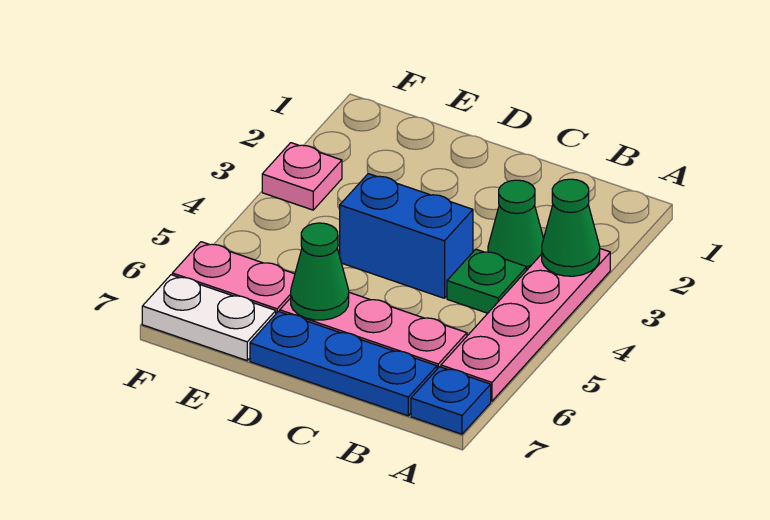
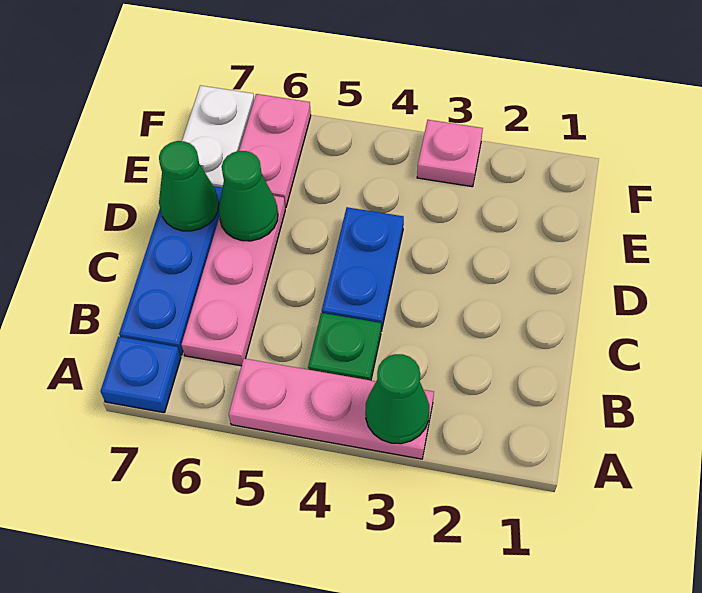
pink plate A3:A6 level 1 -> pink plate A3:A5 level 1
green cone B3 level 1 -> green cone D7 level 2
blue brick C4:D4 level 1 -> blue plate C4:D4 level 1

